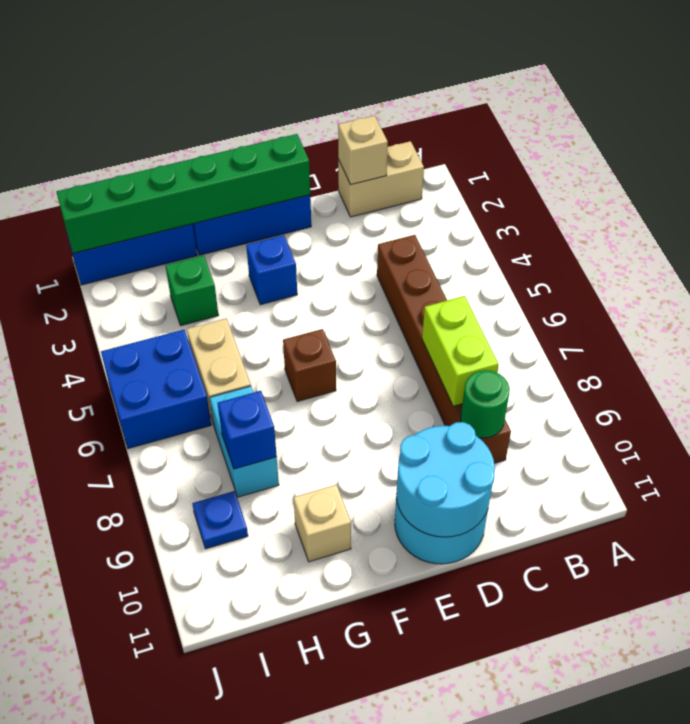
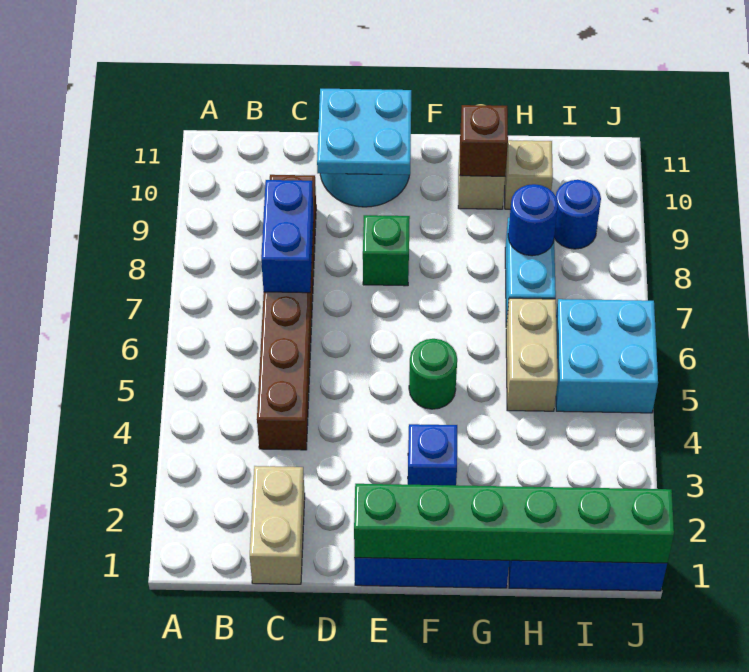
tan brick B1:C1 level 1 -> tan brick C1:C2 level 1
tan brick C1 level 2 -> tan brick H10 level 1
lime brick C7:C8 level 2 -> blue brick C7:C8 level 2
green round brick C9 level 2 -> green round brick F5 level 1
cyan round brick D10:E11 level 2 -> cyan plate D10:E11 level 2
brown brick F6 level 1 -> brown brick G10 level 2
green brick H3 level 1 -> green brick E8 level 1
blue brick H8 level 2 -> blue round brick H8 level 2
blue brick I5:J6 level 1 -> cyan brick I5:J6 level 1
blue plate I9 level 1 -> blue round brick I9 level 1

